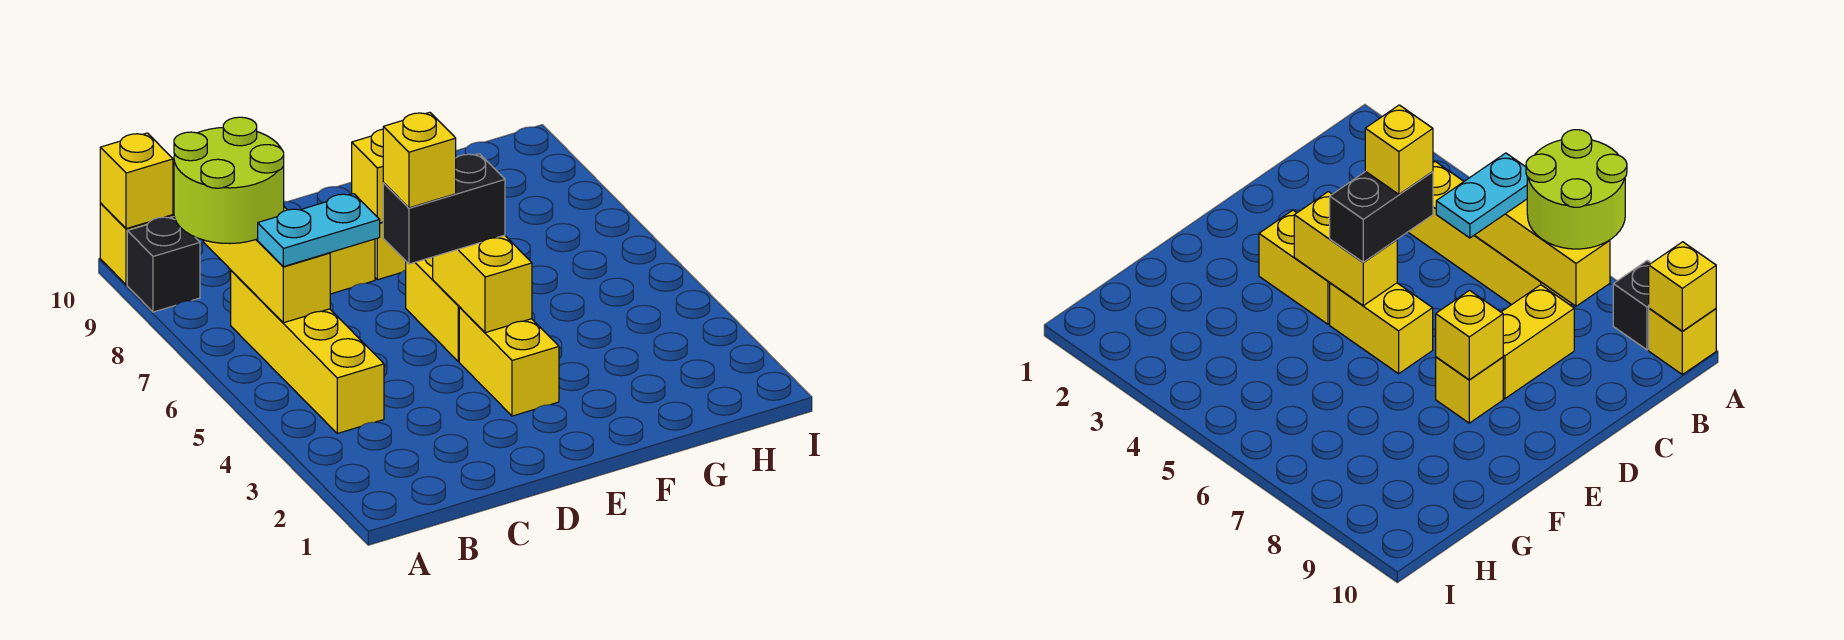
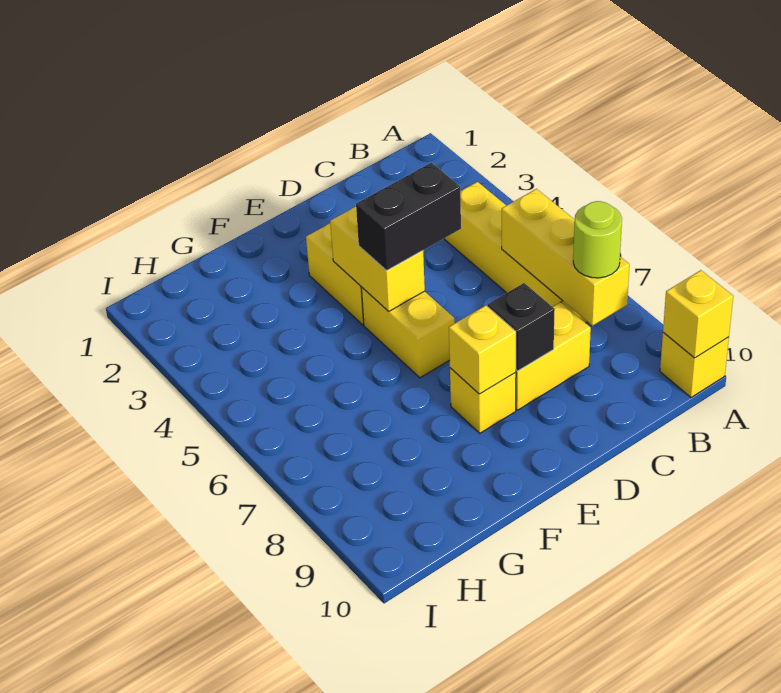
lime round brick A7:B8 level 3 -> lime round brick B8 level 3
black brick A9 level 1 -> black brick D8 level 2
cyan plate B6:C6 level 3 -> none
yellow brick D5 level 4 -> none

